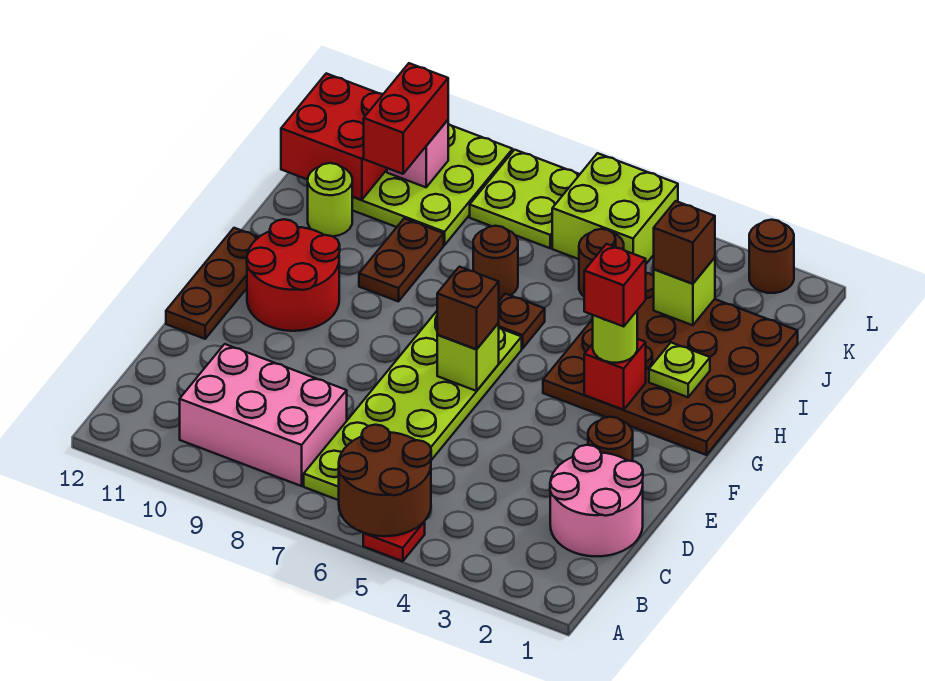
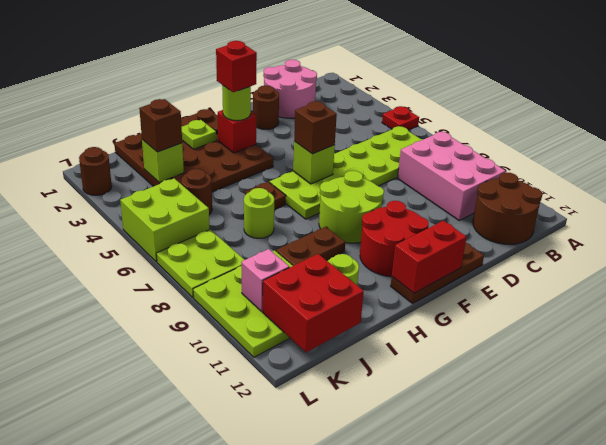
brown round brick A5:B6 level 2 -> brown round brick B11:C12 level 1
none -> lime round brick F8:G9 level 1
brown round brick I7 level 1 -> lime round brick I7 level 1
red brick J10:K10 level 3 -> red brick F12:G12 level 2

